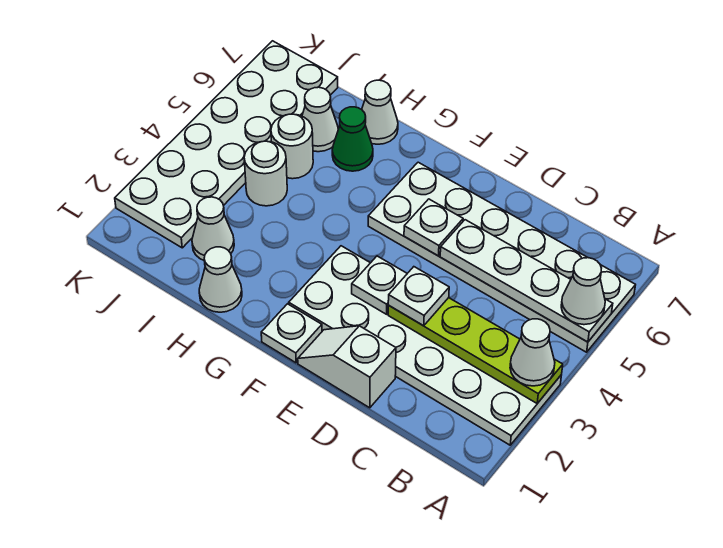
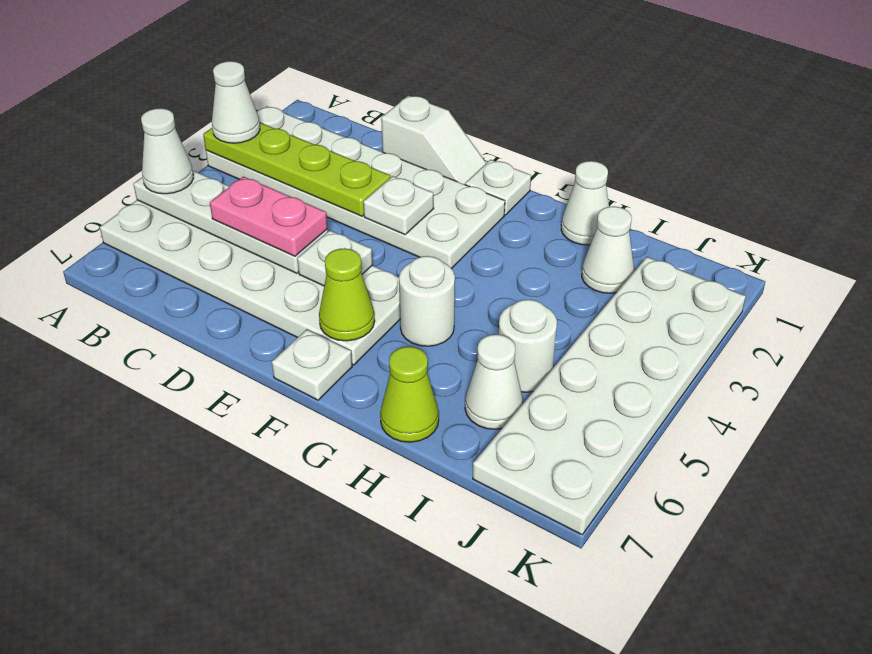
none -> pink plate C5:D5 level 3
white plate D3 level 3 -> white plate F7 level 1
none -> lime cone F6 level 2
green cone H6 level 1 -> none
white cone H7 level 1 -> lime cone H7 level 1
white round brick I4 level 1 -> white round brick G5 level 1

